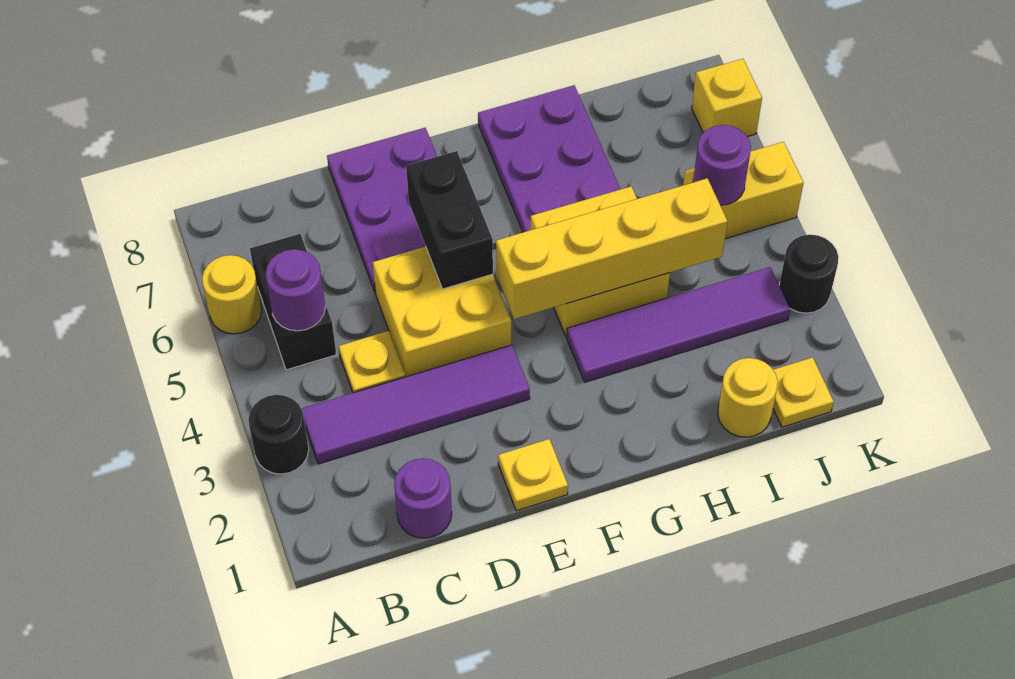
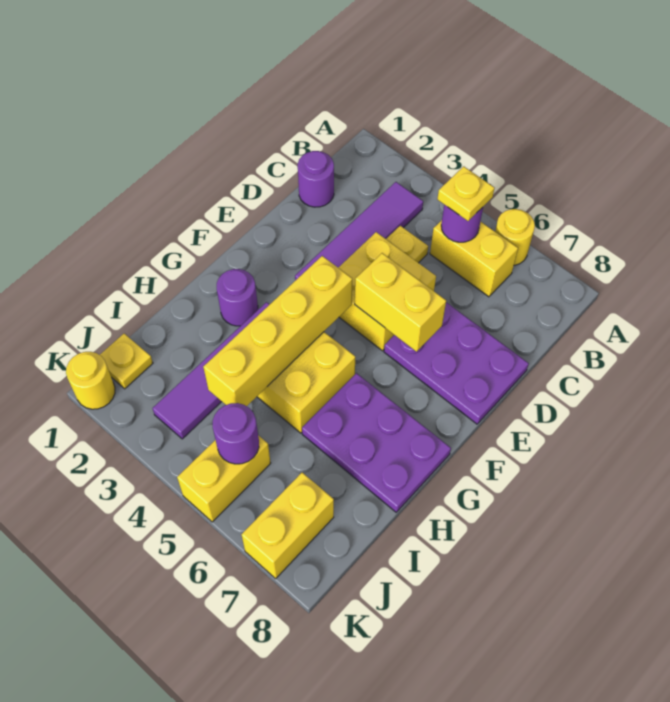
black round brick A3 level 1 -> none
black brick B5:B6 level 1 -> yellow brick B5:B6 level 1
yellow plate E1 level 1 -> yellow plate B5 level 3
black brick E5:E6 level 2 -> yellow brick E5:E6 level 2
none -> purple round brick G2 level 1
yellow round brick I1 level 1 -> yellow round brick K1 level 1
black round brick K3 level 1 -> none
yellow brick K7 level 1 -> yellow brick J7:K7 level 1

